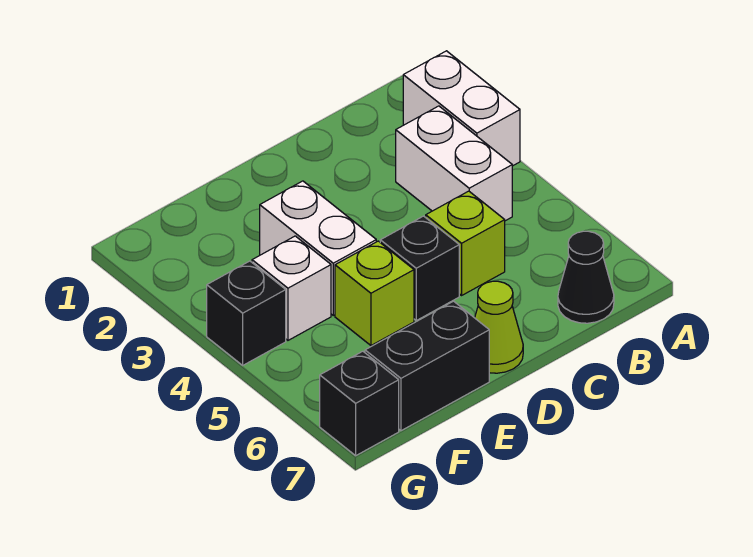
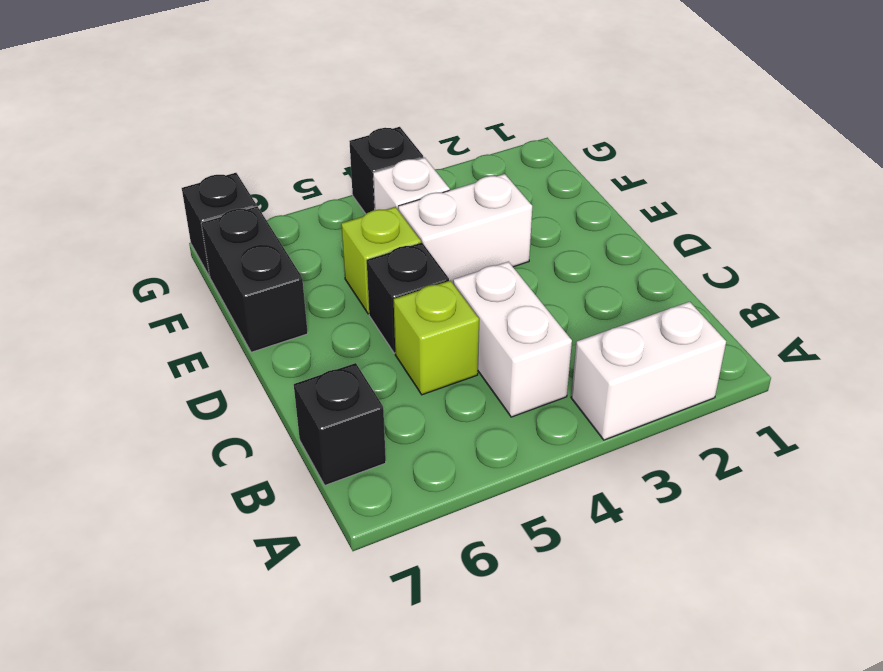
white brick B3:B4 level 1 -> white brick B4:C4 level 1
black cone B7 level 1 -> black brick B7 level 1
lime cone D7 level 1 -> none

